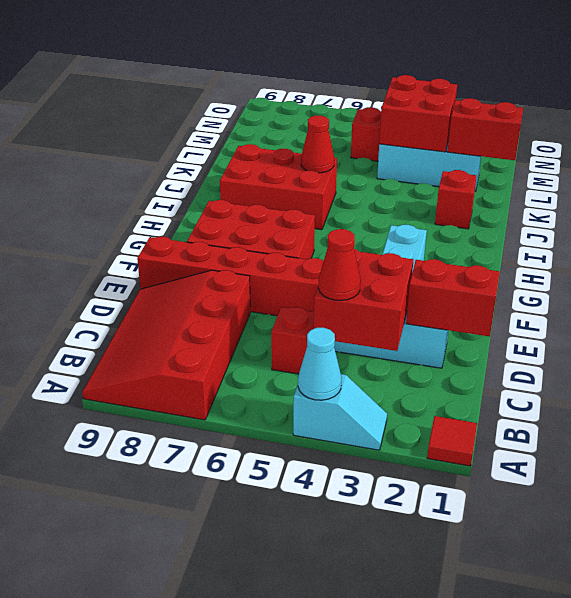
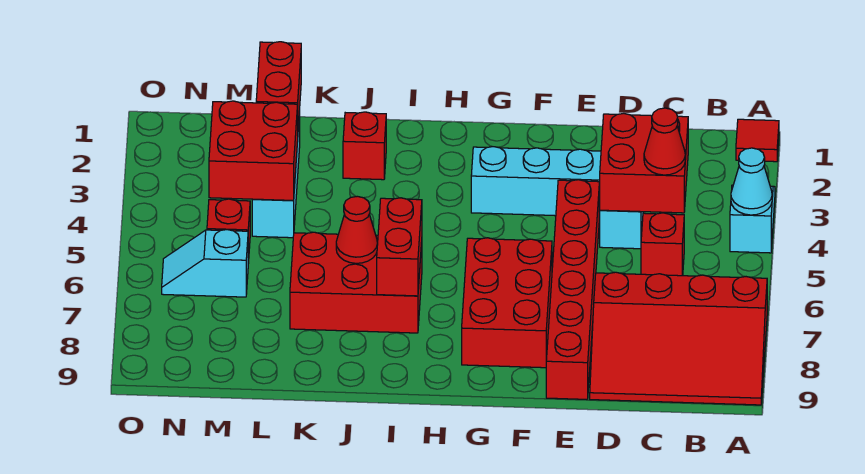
red brick D1:D2 level 2 -> red brick I6:I7 level 2
red brick I6:J8 level 1 -> red brick I6:K7 level 1
none -> cyan slope M6:N6 level 1 top M

